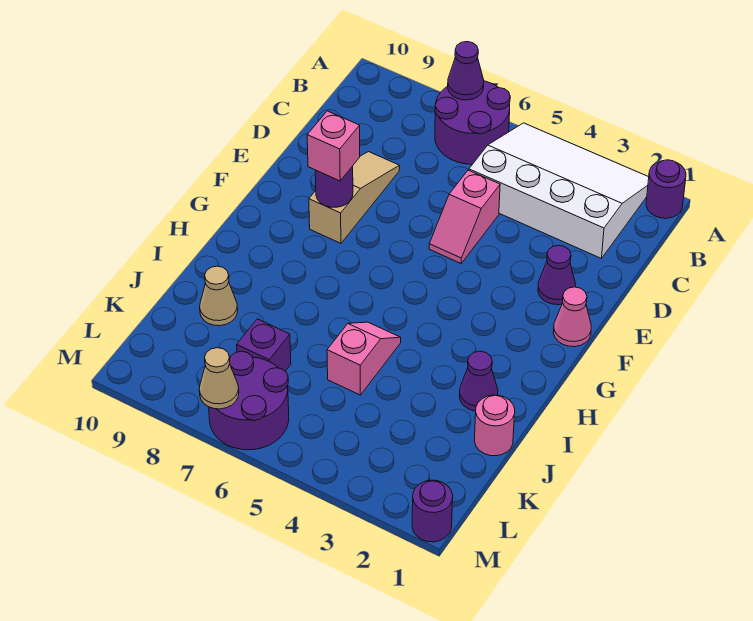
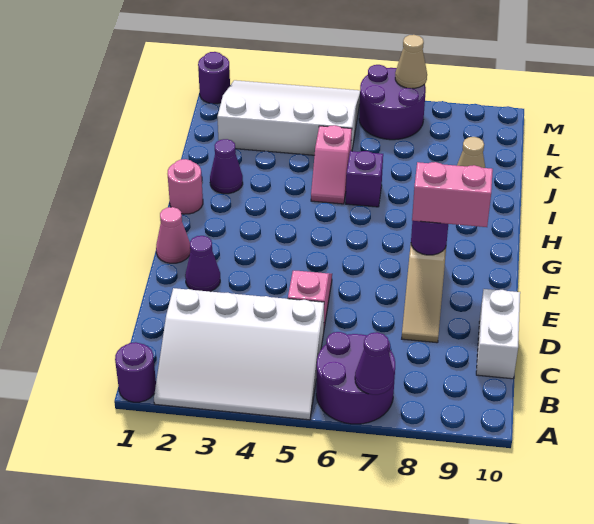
none -> white brick C10:D10 level 1
pink brick F8 level 3 -> pink brick F8:F9 level 3
pink round brick J1 level 1 -> pink round brick H1 level 1
none -> white slope K2:M5 level 1 top K
purple brick K7 level 1 -> purple brick I6 level 1

